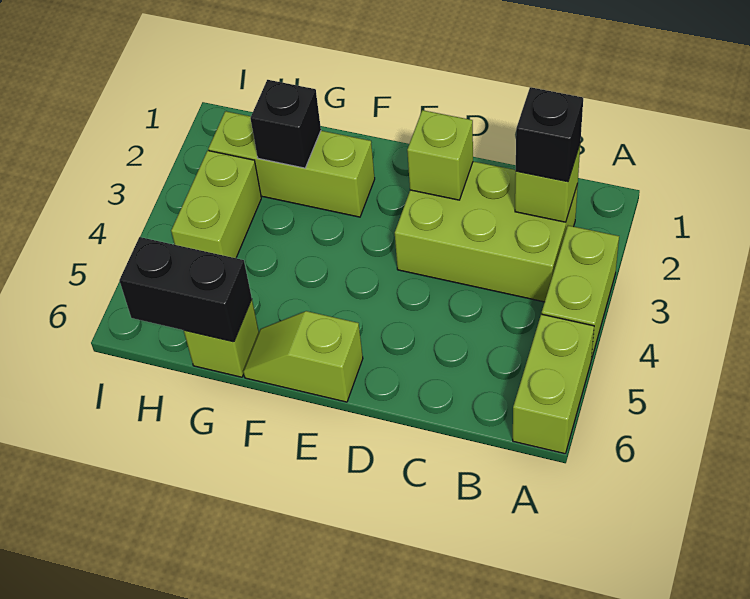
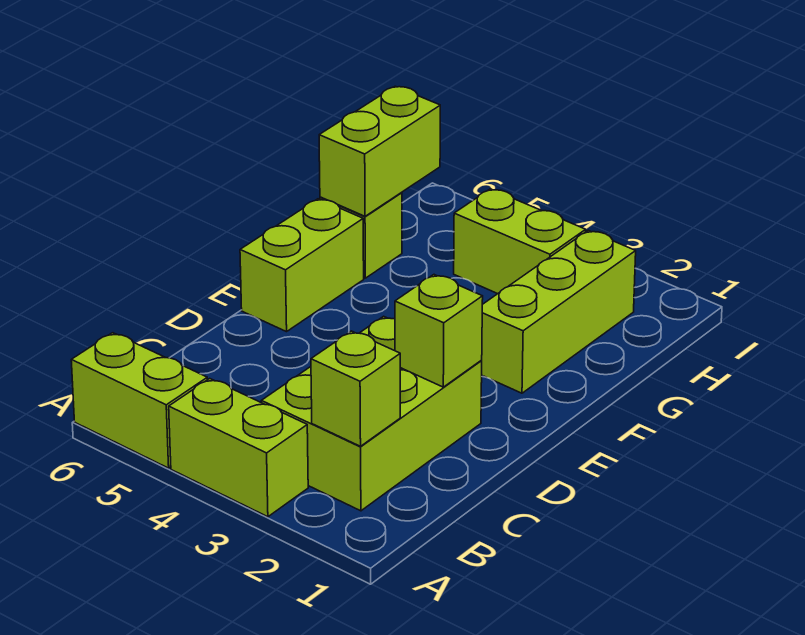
black brick B2 level 3 -> none
lime slope E6:F6 level 1 top E -> lime brick E6:F6 level 1
black brick G2 level 2 -> none
black brick G6:H6 level 2 -> lime brick G6:H6 level 2

